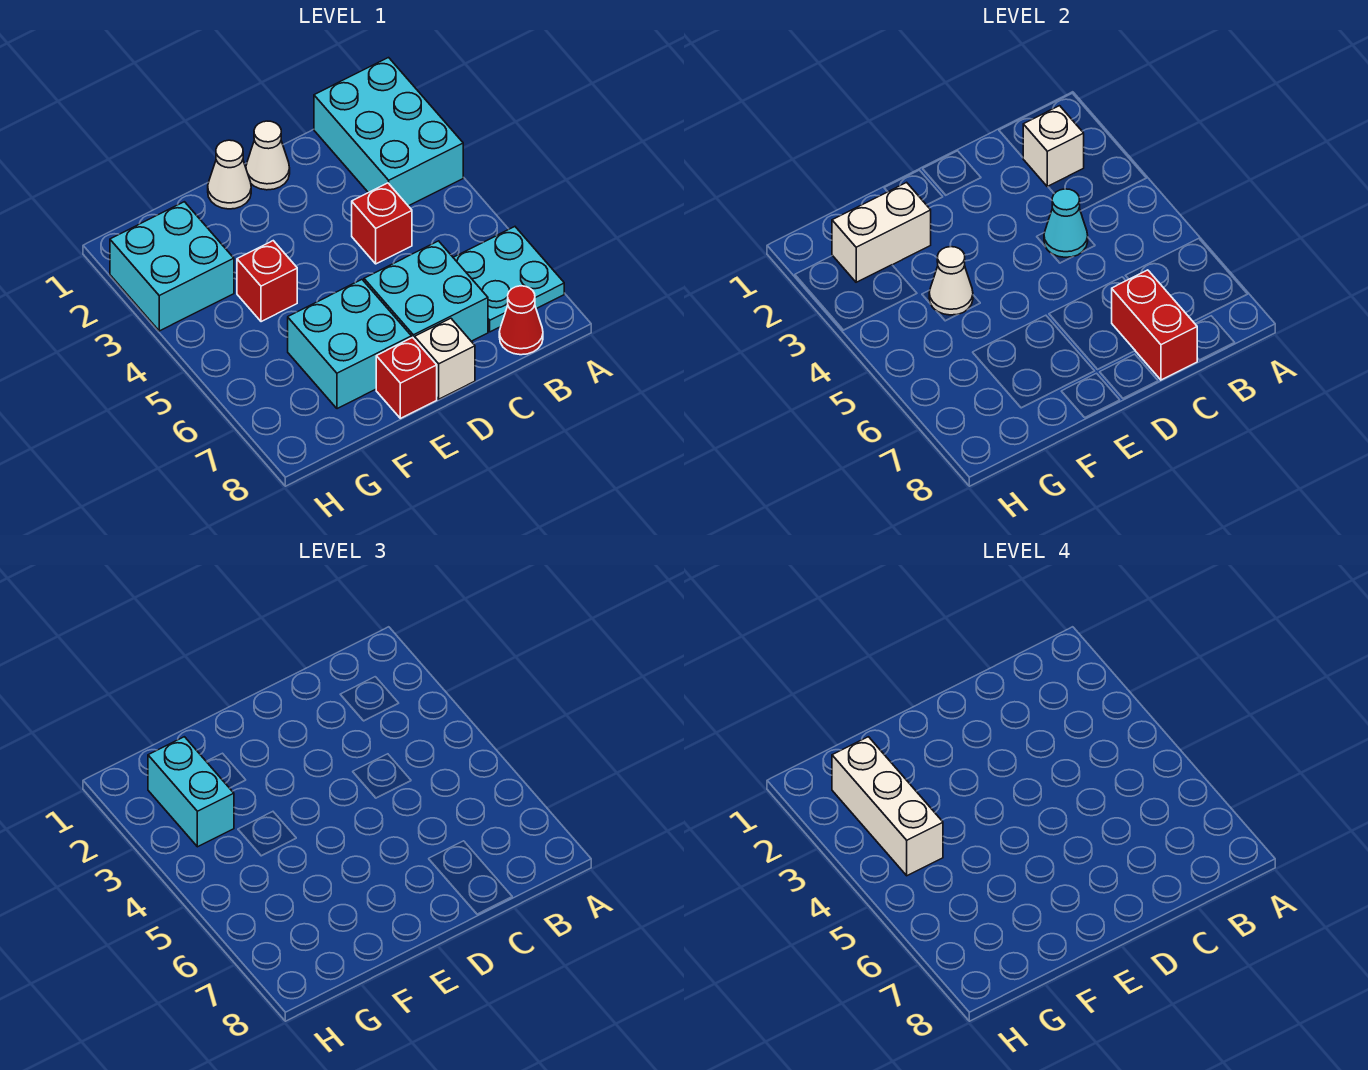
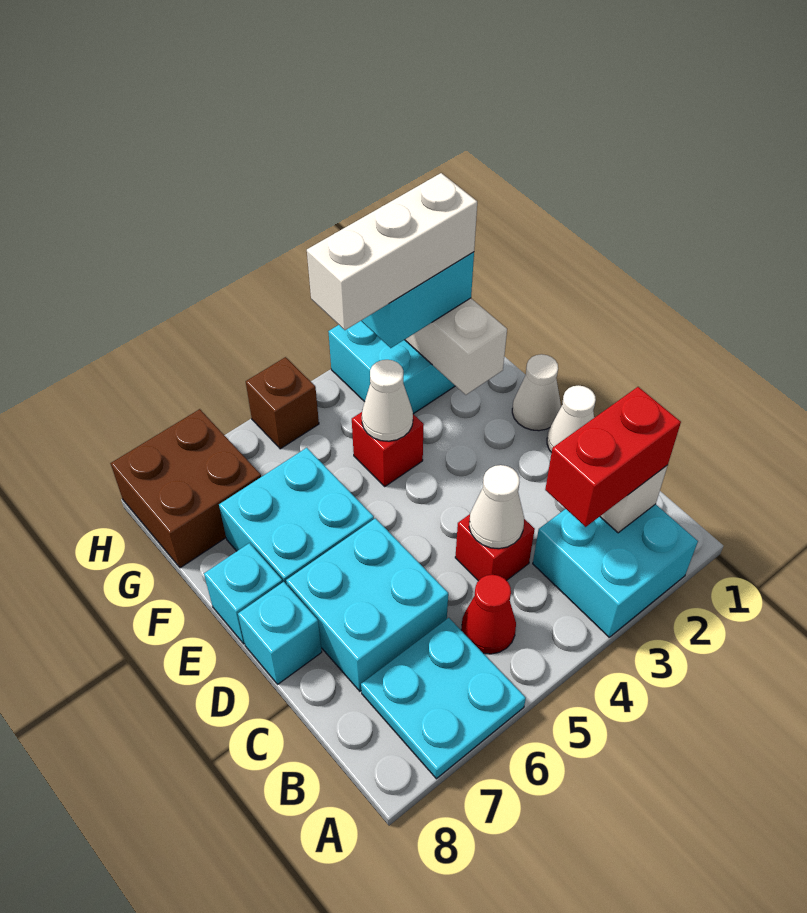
cyan brick A1:B3 level 1 -> cyan brick A2:B3 level 1
red cone B8 level 1 -> red cone B5 level 1
cyan cone C4 level 2 -> white cone C4 level 2
red brick C7:C8 level 2 -> red brick B2:B3 level 3
white brick D8 level 1 -> cyan brick D8 level 1
red brick E8 level 1 -> cyan brick E8 level 1
none -> brown brick G7:H8 level 1
none -> brown brick H5 level 1

